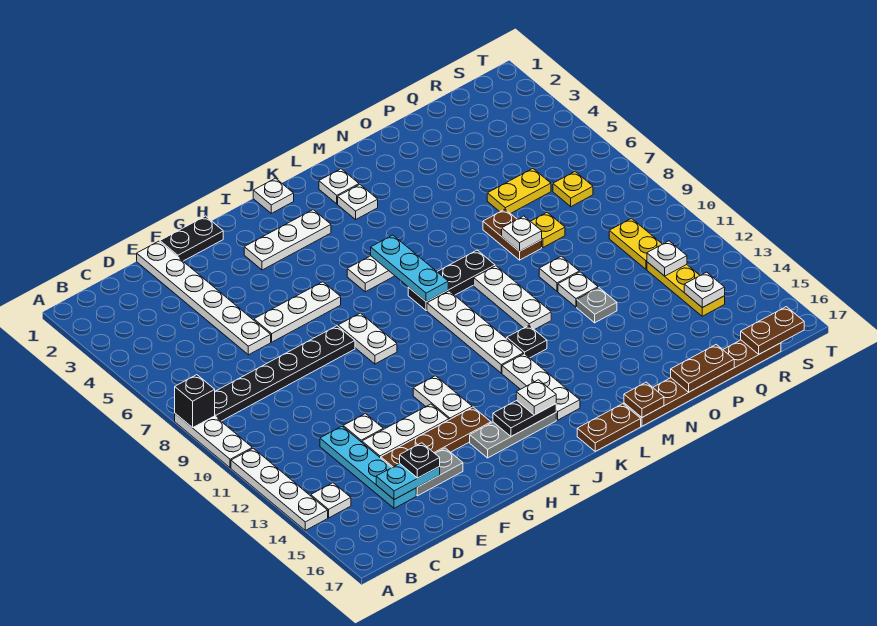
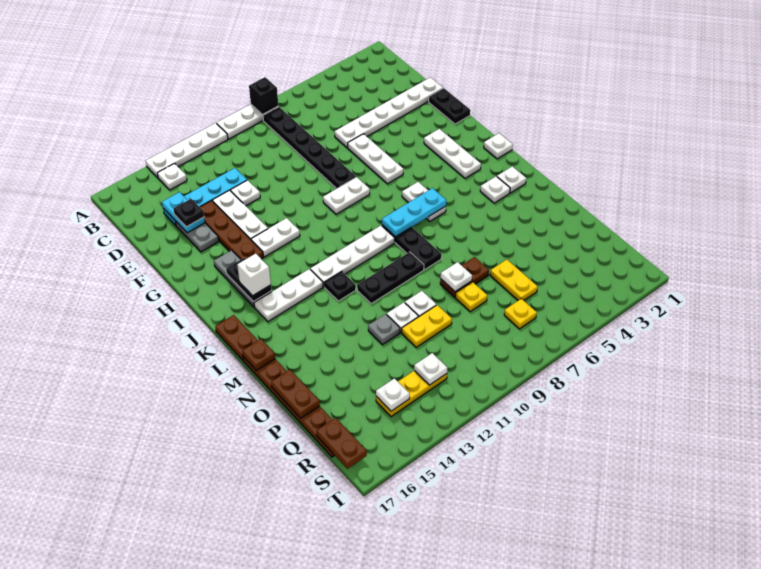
white plate J15 level 3 -> white brick J15 level 3
white plate M9:M11 level 1 -> black plate M9:M11 level 1
yellow plate R10:R11 level 1 -> yellow plate P10:P11 level 1

